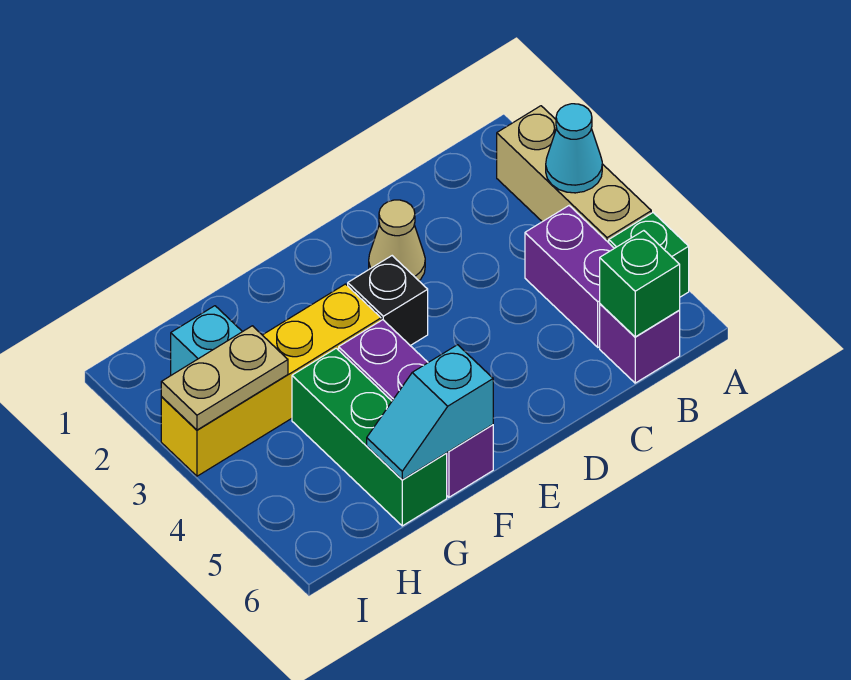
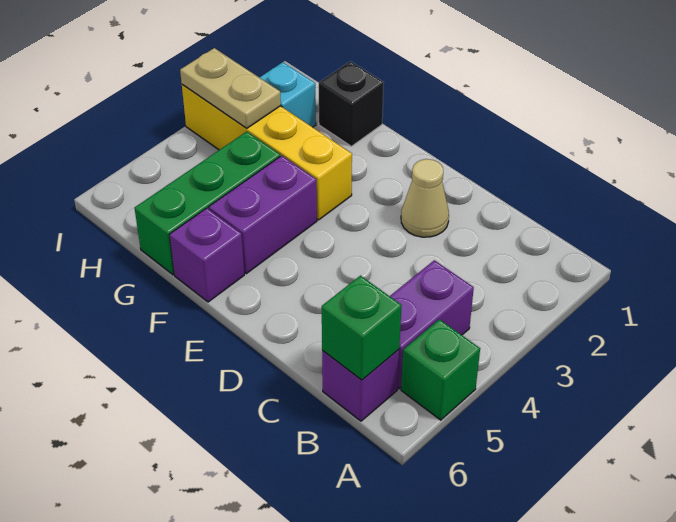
tan brick A2:A4 level 1 -> none
cyan cone A3 level 2 -> none
black brick E3 level 1 -> black brick G1 level 1
cyan slope F6:G6 level 2 top F -> none

